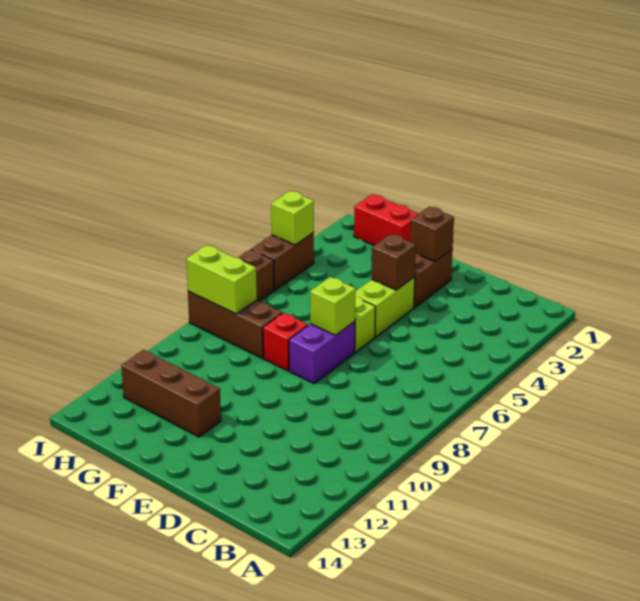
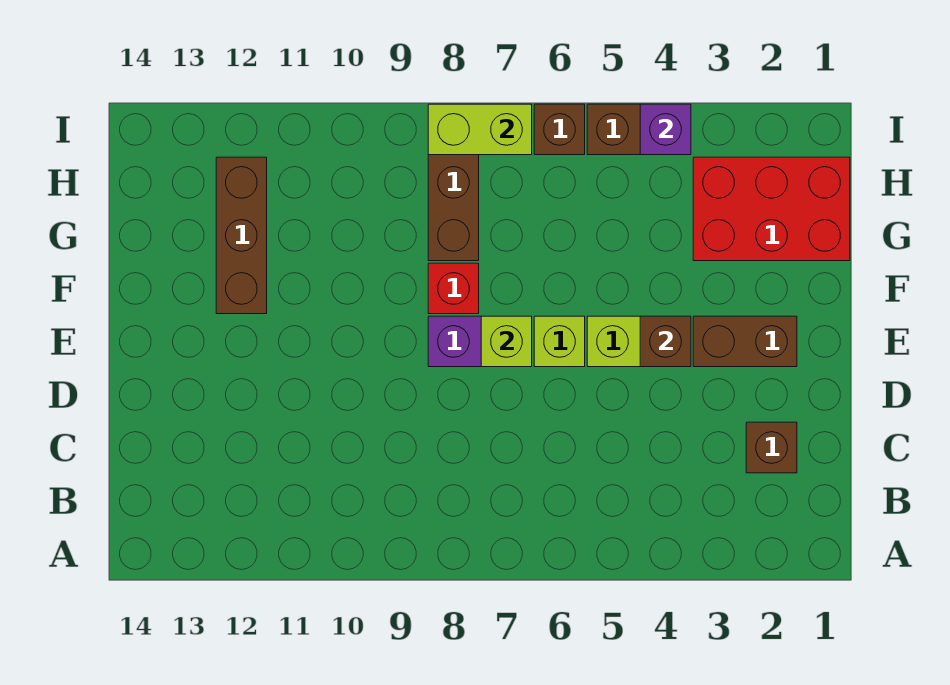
brown brick E2 level 2 -> brown brick C2 level 1
red brick G1:H1 level 1 -> red brick G1:H3 level 1
lime brick H8:I8 level 2 -> lime brick I7:I8 level 2
lime brick I4 level 2 -> purple brick I4 level 2

